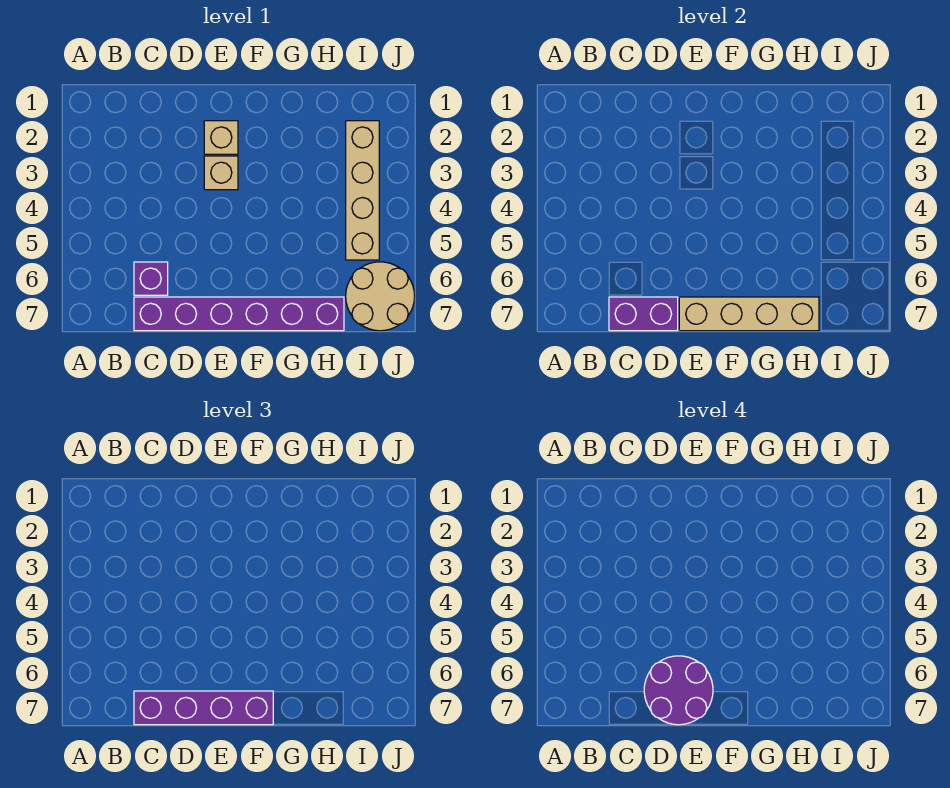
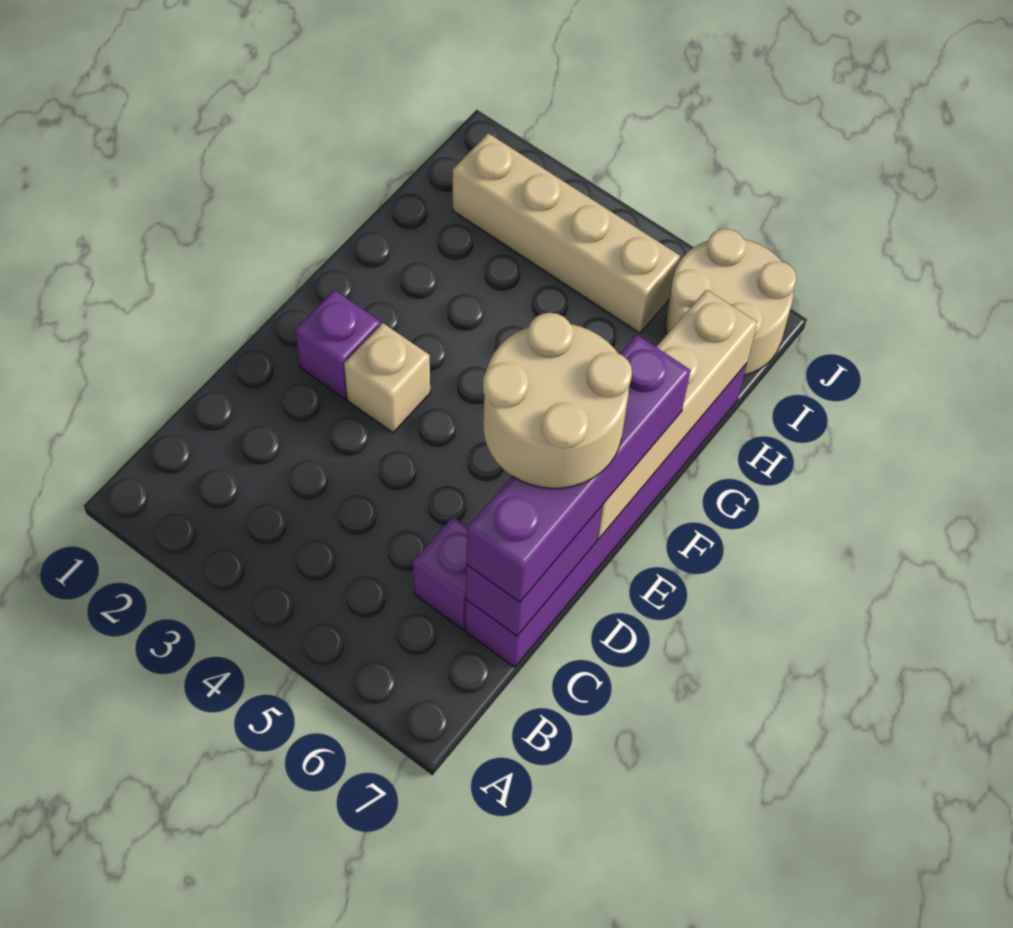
purple round brick D6:E7 level 4 -> tan round brick D6:E7 level 4
tan brick E2 level 1 -> purple brick E2 level 1

